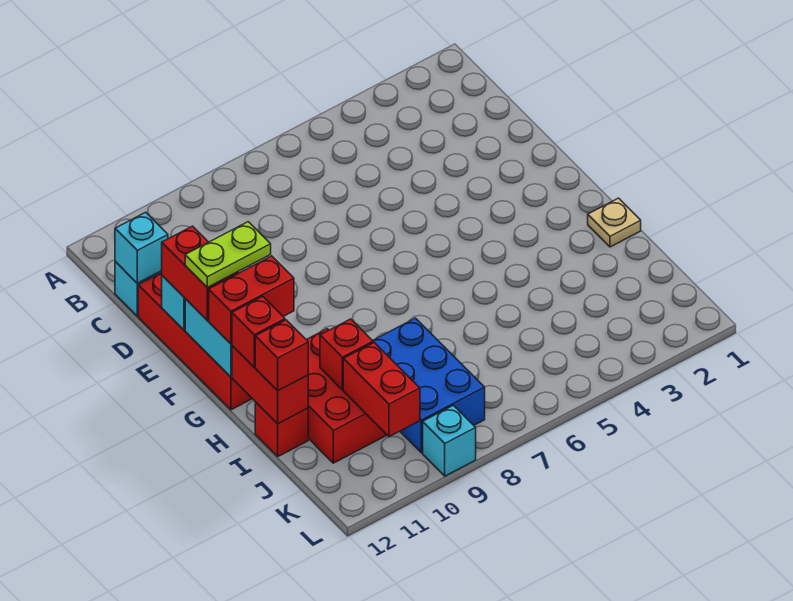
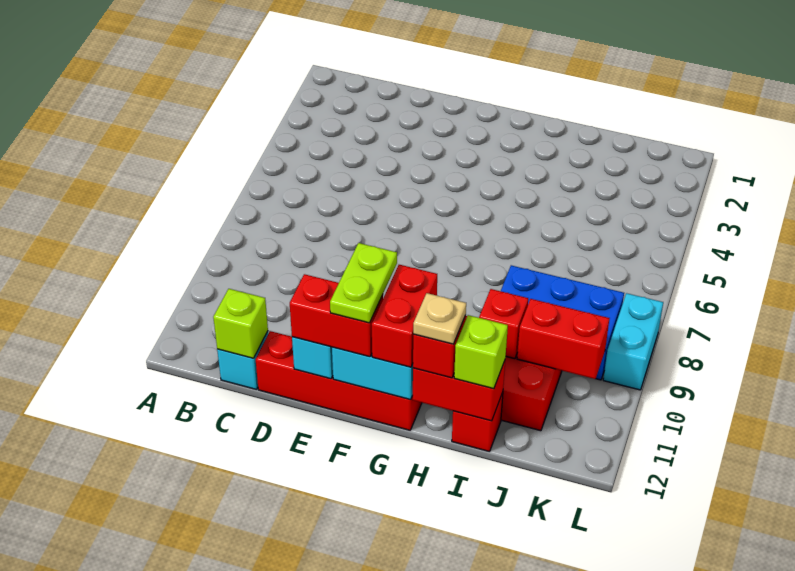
cyan brick C12 level 2 -> lime brick C12 level 2
tan plate H1 level 1 -> tan plate H12 level 4
red brick I12 level 3 -> lime brick I12 level 3
cyan brick L9 level 1 -> cyan brick L8:L9 level 1

